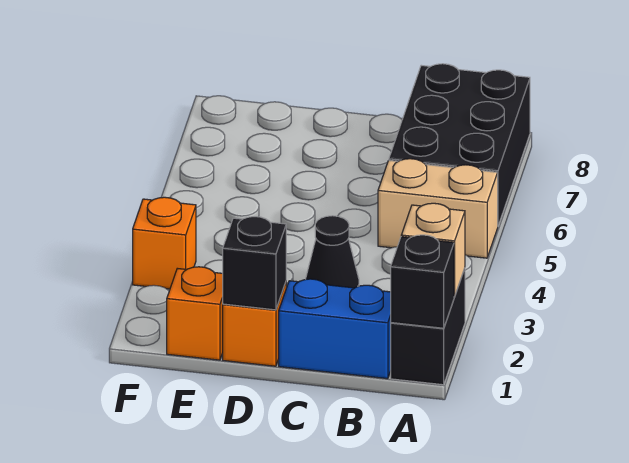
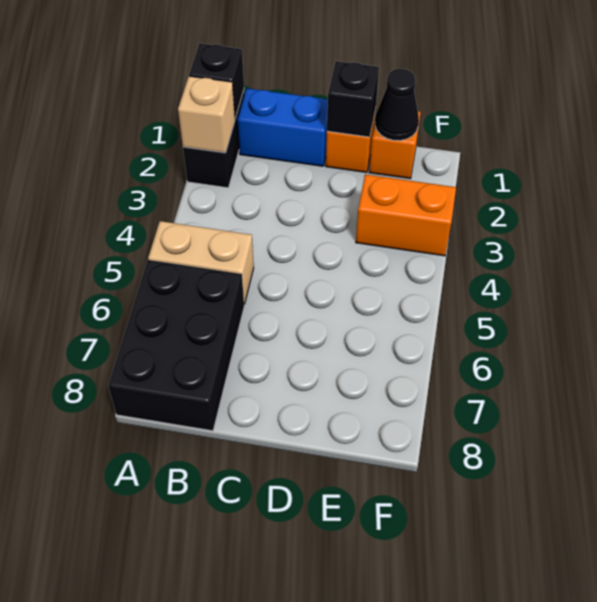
black cone C3 level 1 -> black cone E1 level 2
orange brick F3 level 1 -> orange brick E3:F3 level 1

